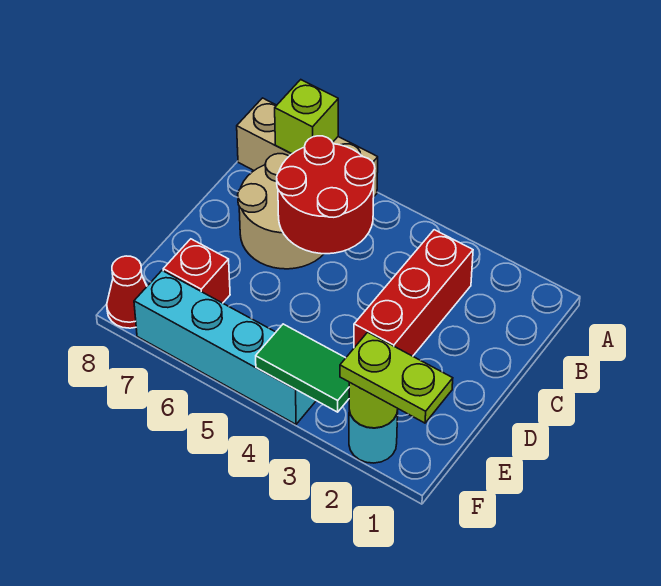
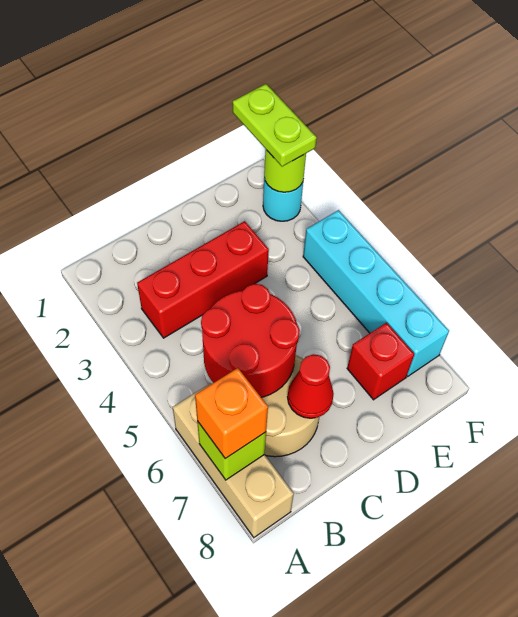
none -> orange brick A7 level 3
green tile F3:F4 level 2 -> none
red cone F8 level 1 -> red cone C7 level 2

